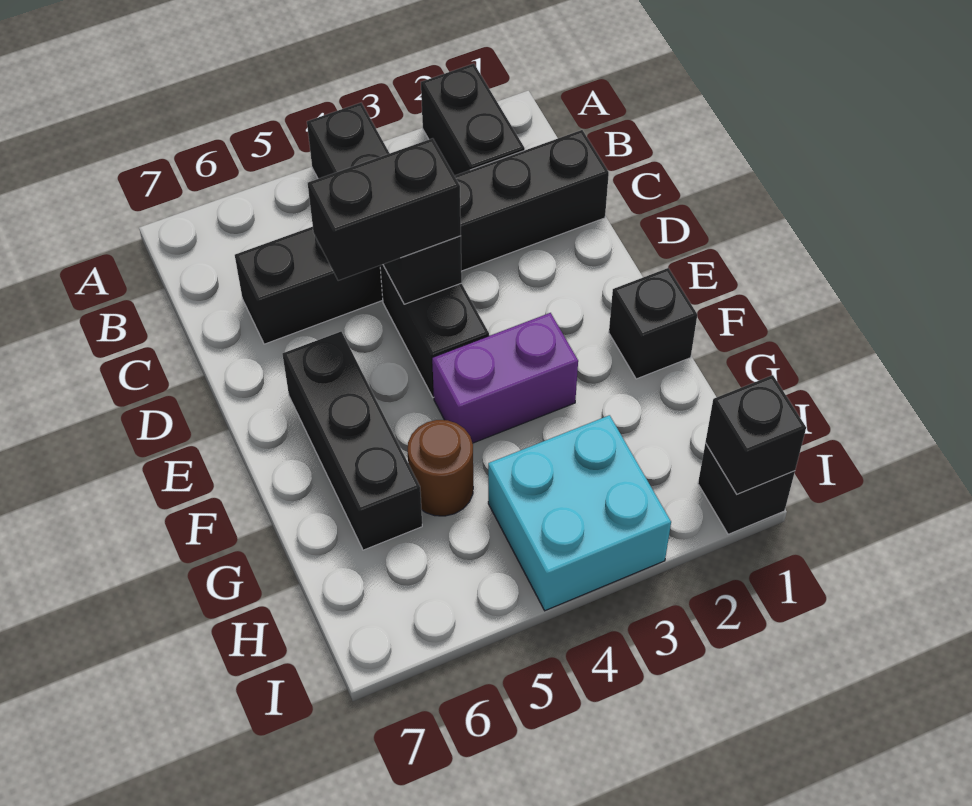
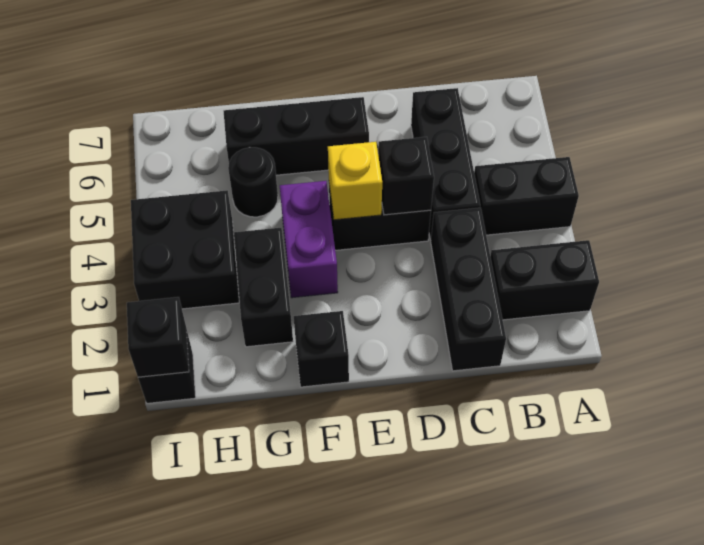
black brick D4:D5 level 3 -> black brick G2:G3 level 1
none -> yellow brick E4 level 2
brown round brick G5 level 1 -> black round brick G5 level 1
cyan brick H3:I4 level 1 -> black brick H3:I4 level 1

